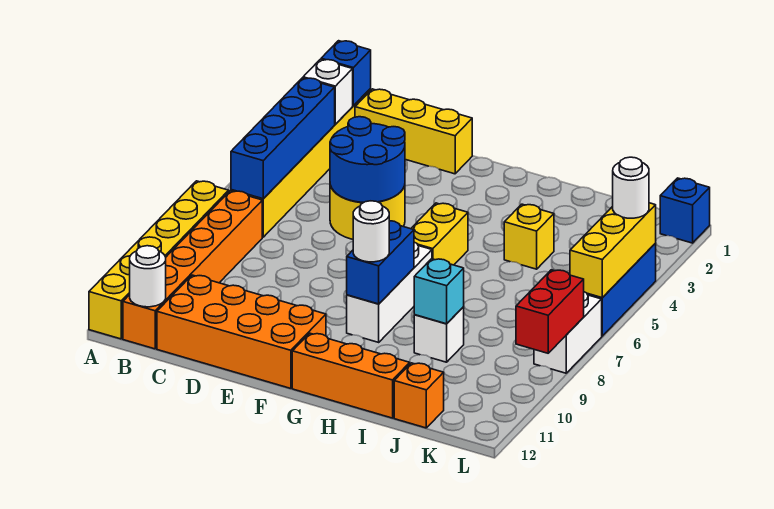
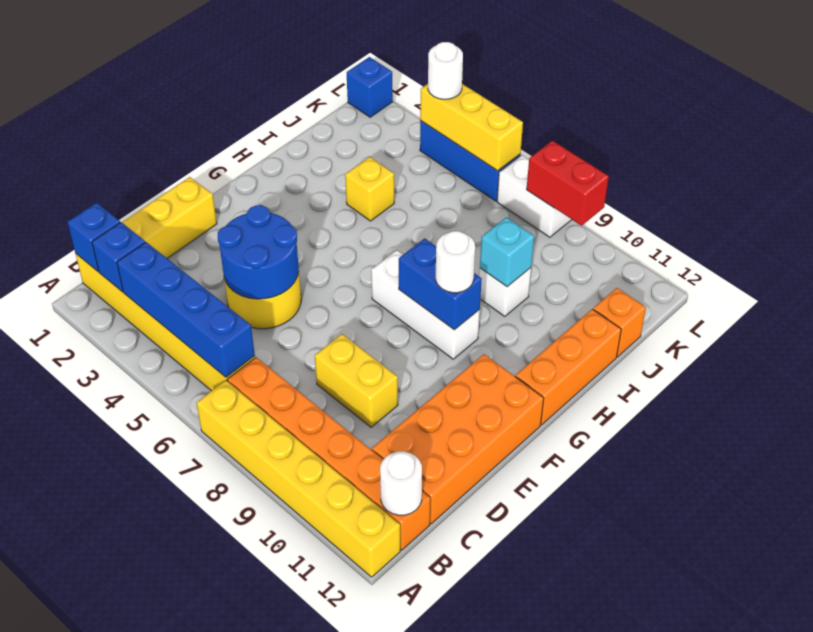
white brick B2 level 2 -> blue brick B2 level 2
yellow brick G5:G6 level 1 -> yellow brick D8:D9 level 1

